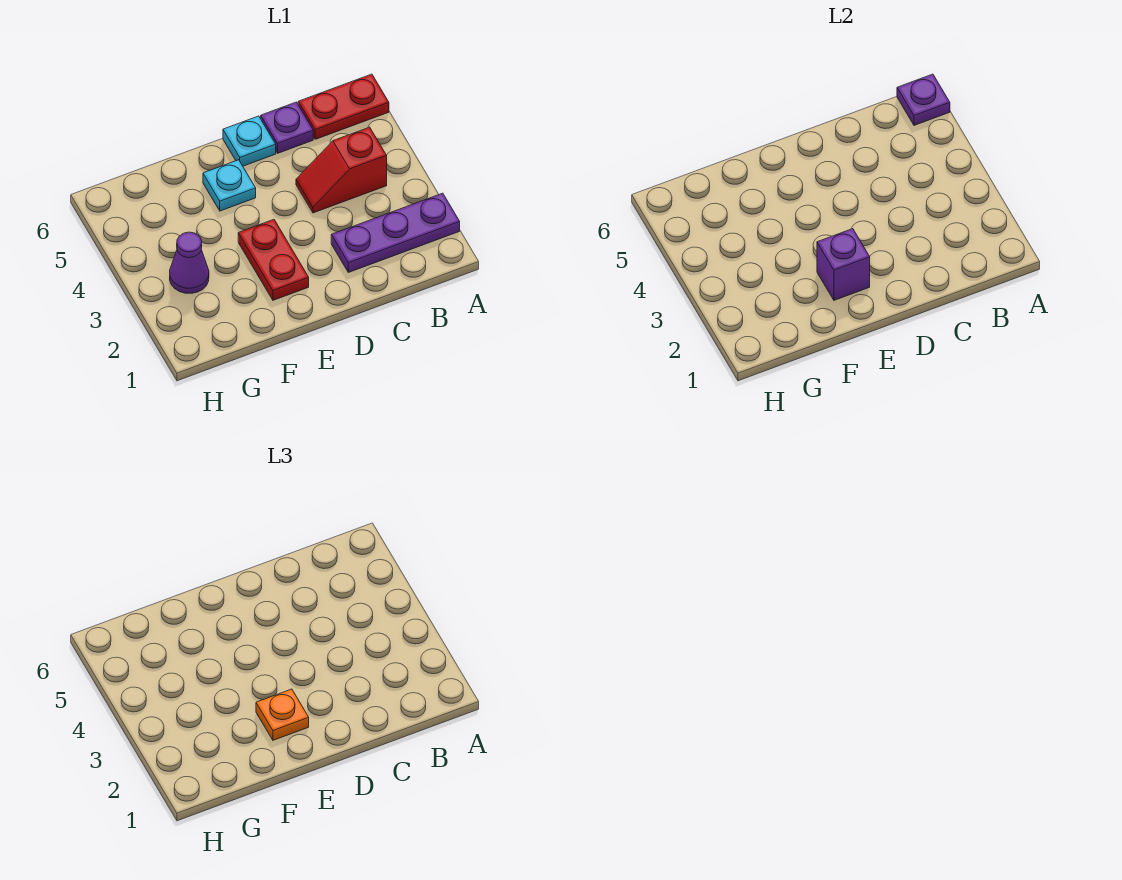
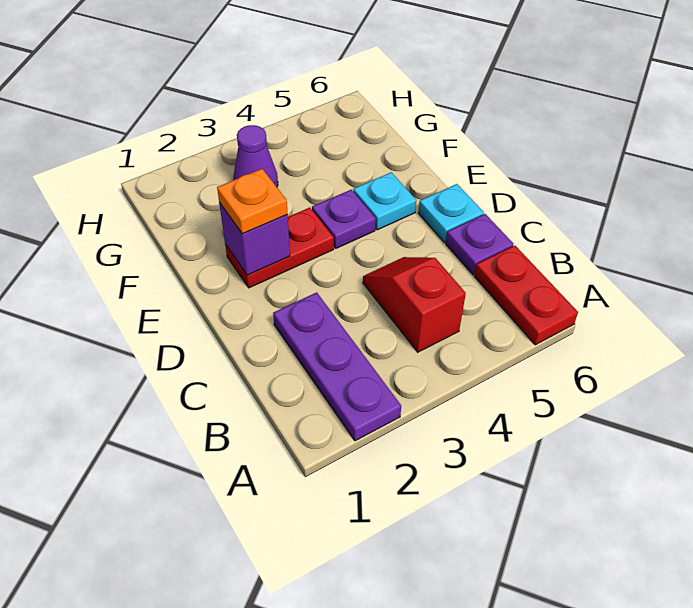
purple plate A6 level 2 -> purple plate E4 level 1

